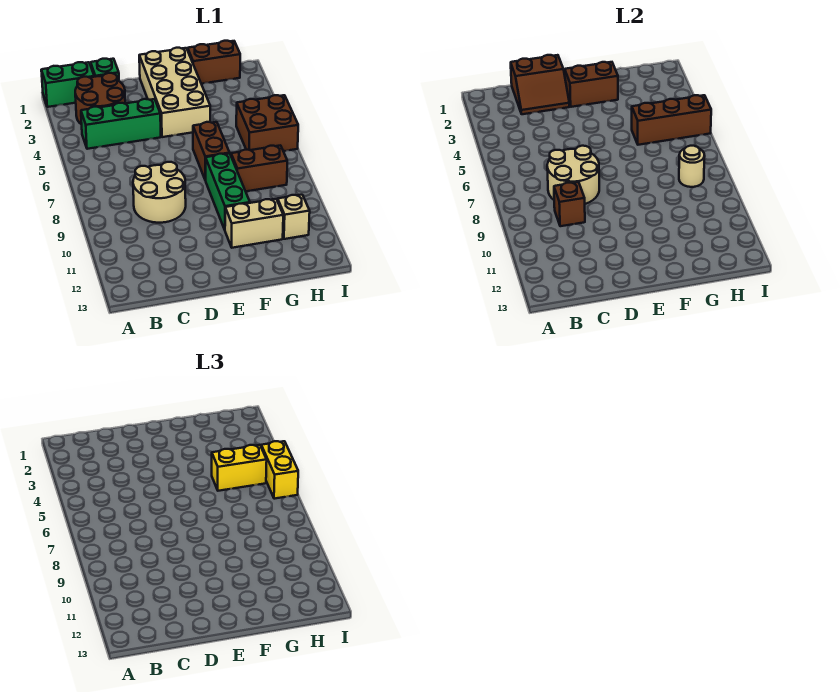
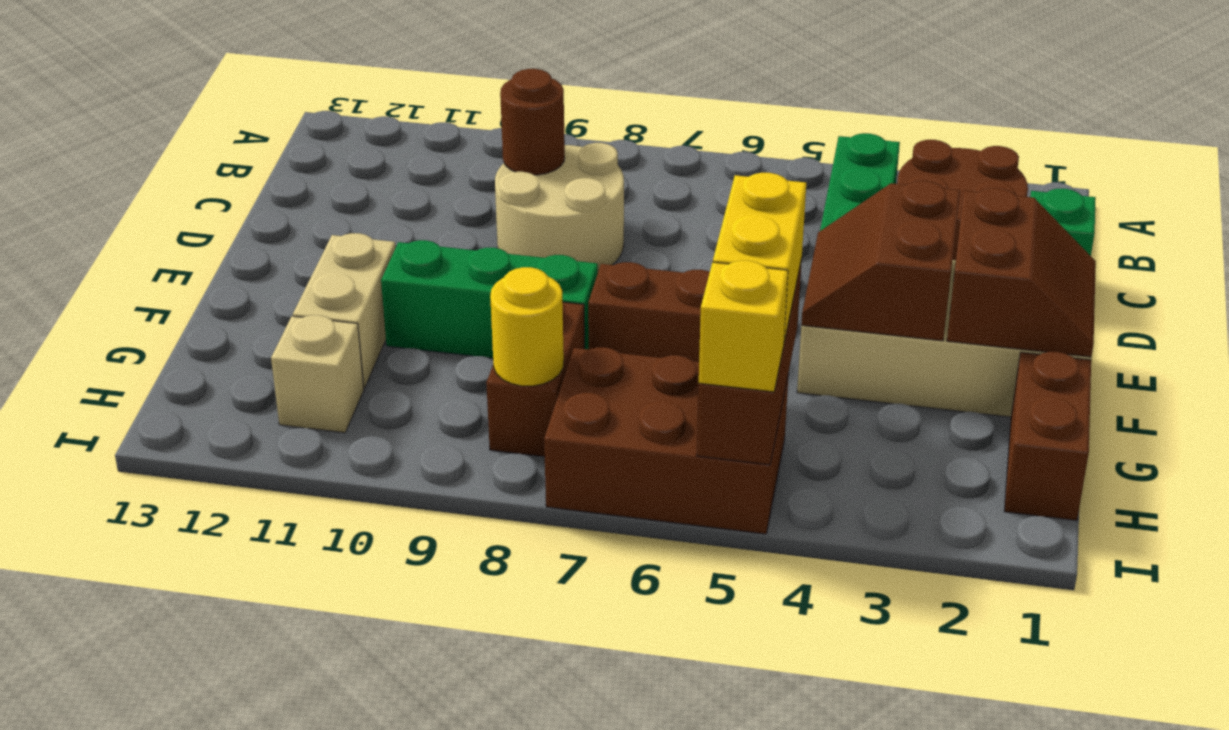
green brick A1:B1 level 1 -> none
brown slope C1:D2 level 2 top 1 -> brown slope E3:F4 level 2 top 3
tan round brick C7:D8 level 2 -> none
brown brick C9 level 2 -> brown round brick C9 level 2
brown brick H5:I6 level 1 -> brown brick H5:I7 level 1
tan round brick H8 level 2 -> yellow round brick H8 level 2
yellow brick I5:I6 level 3 -> yellow brick I5 level 3

